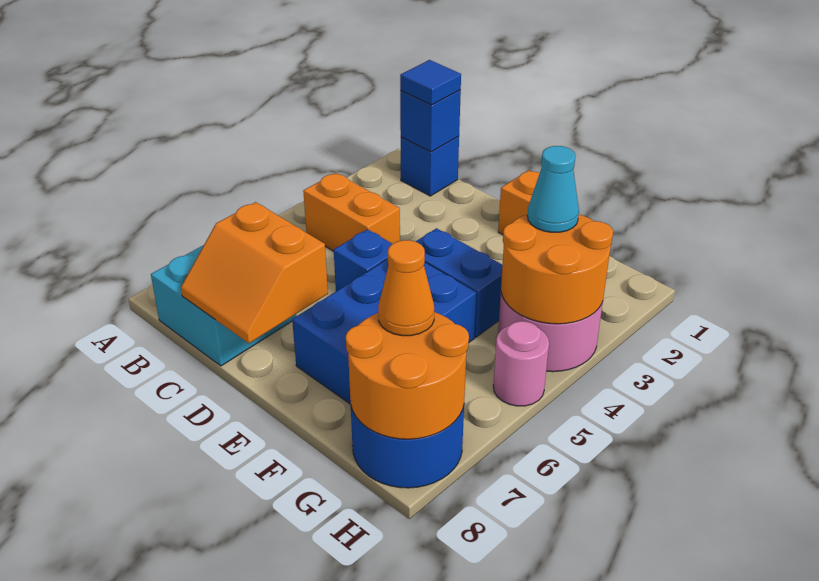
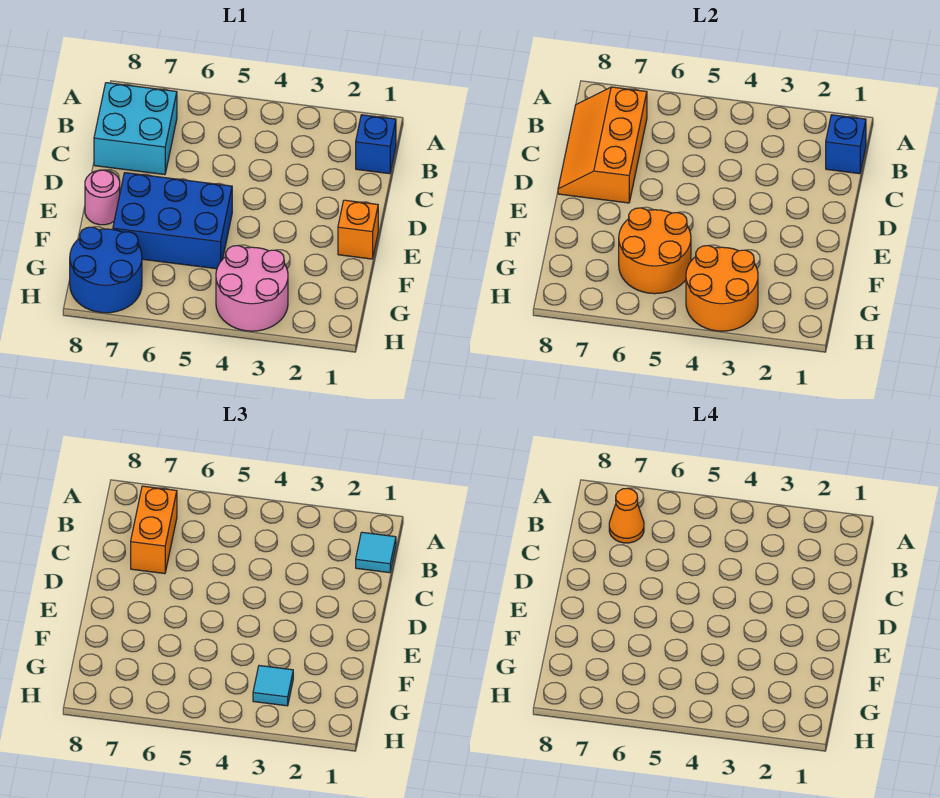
blue tile B1 level 3 -> cyan tile B1 level 3
orange brick B4:C4 level 1 -> orange brick B7:C7 level 3
orange slope C7:D8 level 2 top 7 -> orange slope B7:D8 level 2 top 7
blue brick D5 level 1 -> none
blue brick E4:F4 level 1 -> none
cyan cone G3 level 3 -> cyan tile G3 level 3
orange round brick G7:H8 level 2 -> orange round brick F5:G6 level 2
orange cone G7 level 3 -> orange cone B7 level 4
pink round brick H5 level 1 -> pink round brick E8 level 1

